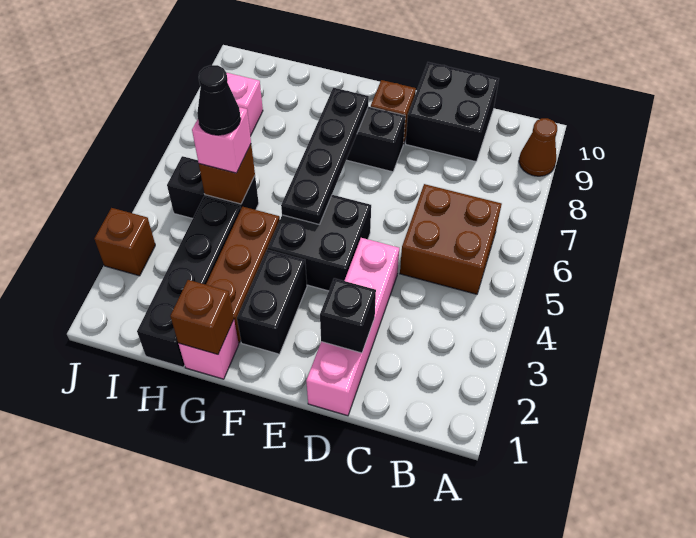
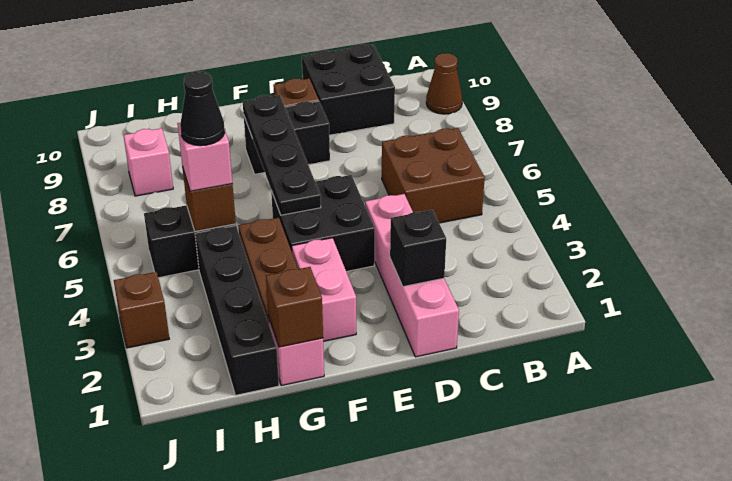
black brick F2:F3 level 1 -> pink brick F2:F3 level 1

